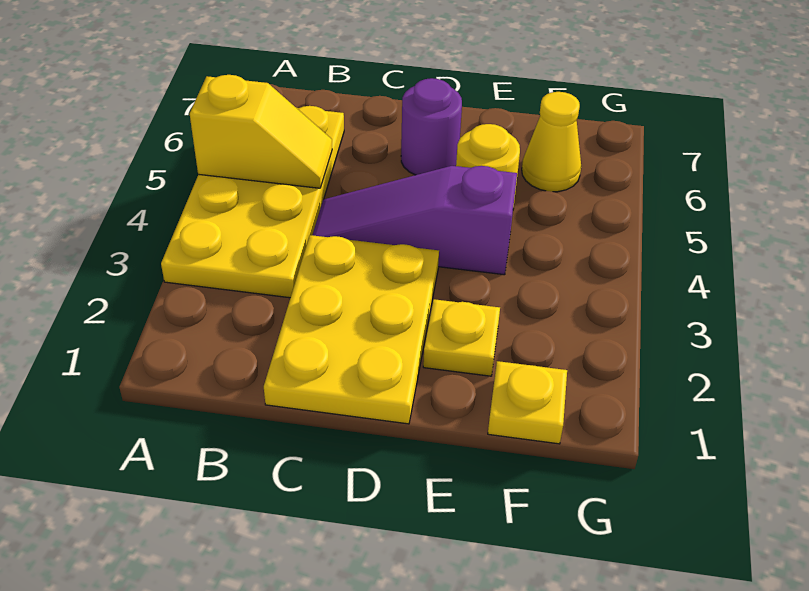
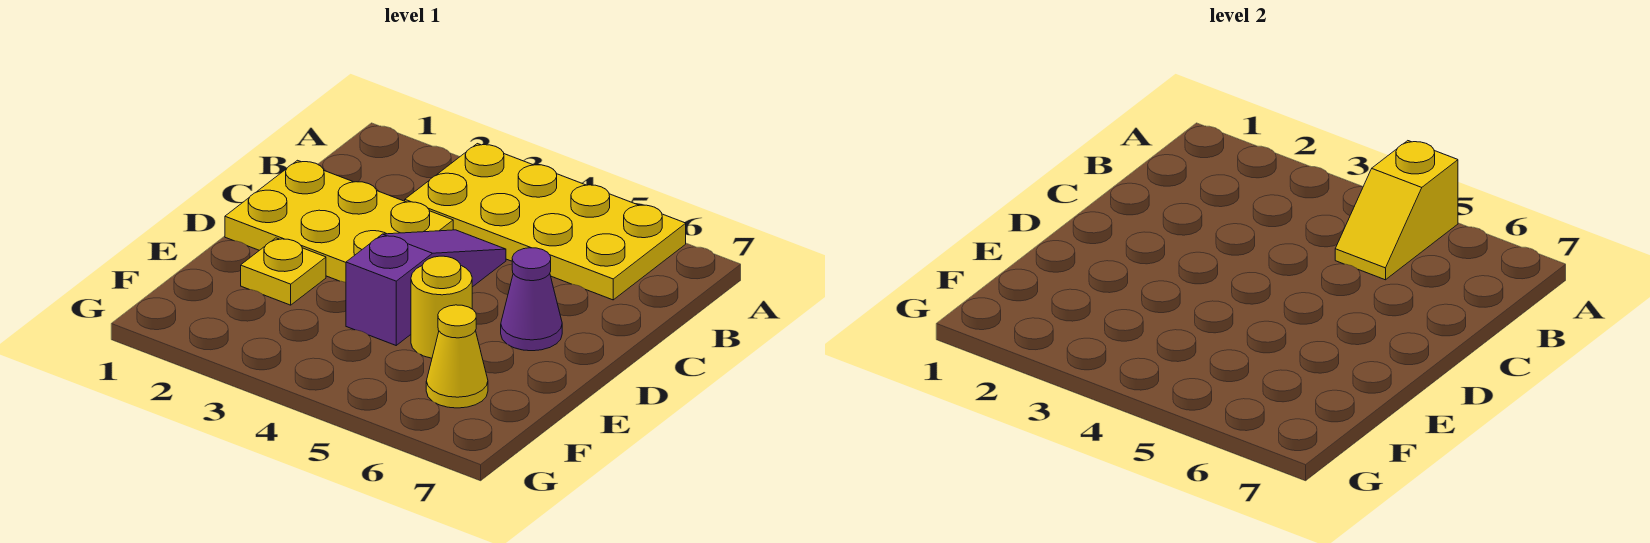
purple round brick D6 level 1 -> purple cone D6 level 1
yellow plate F1 level 1 -> none

